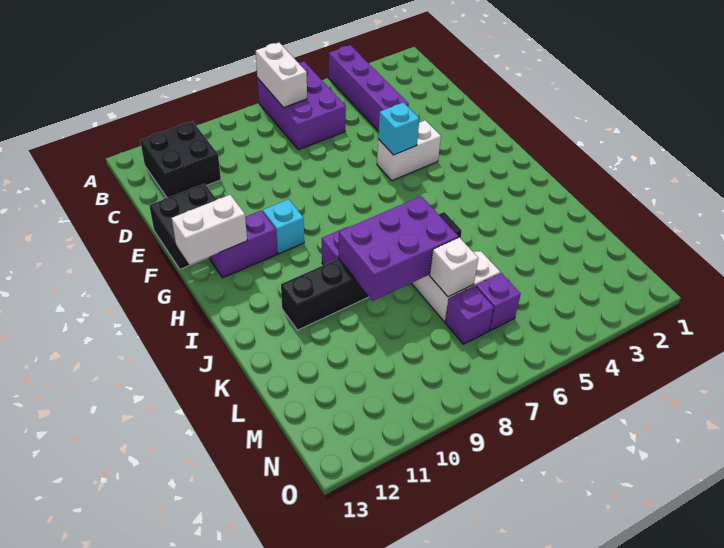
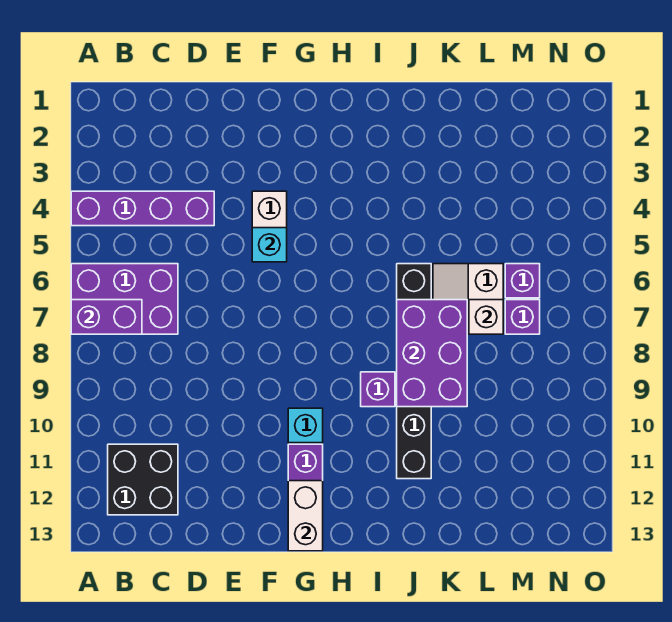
white brick A7:B7 level 2 -> purple brick A7:B7 level 2
black brick E12:F13 level 1 -> none

